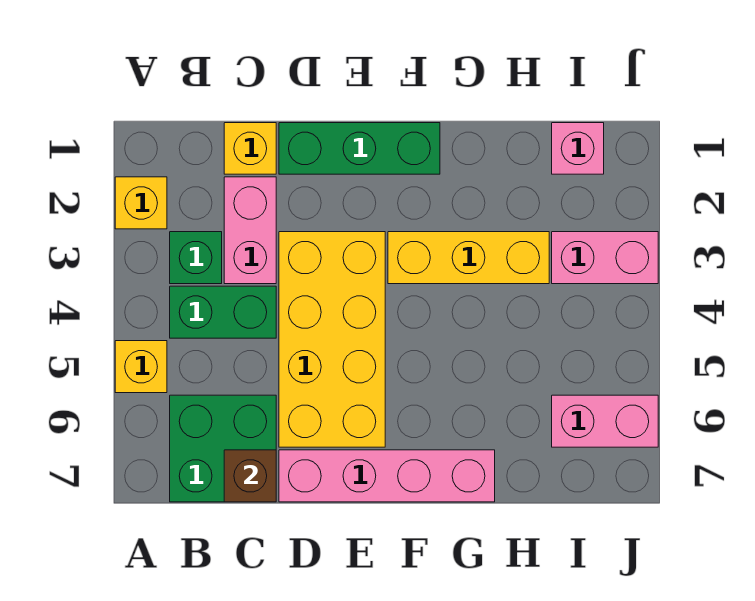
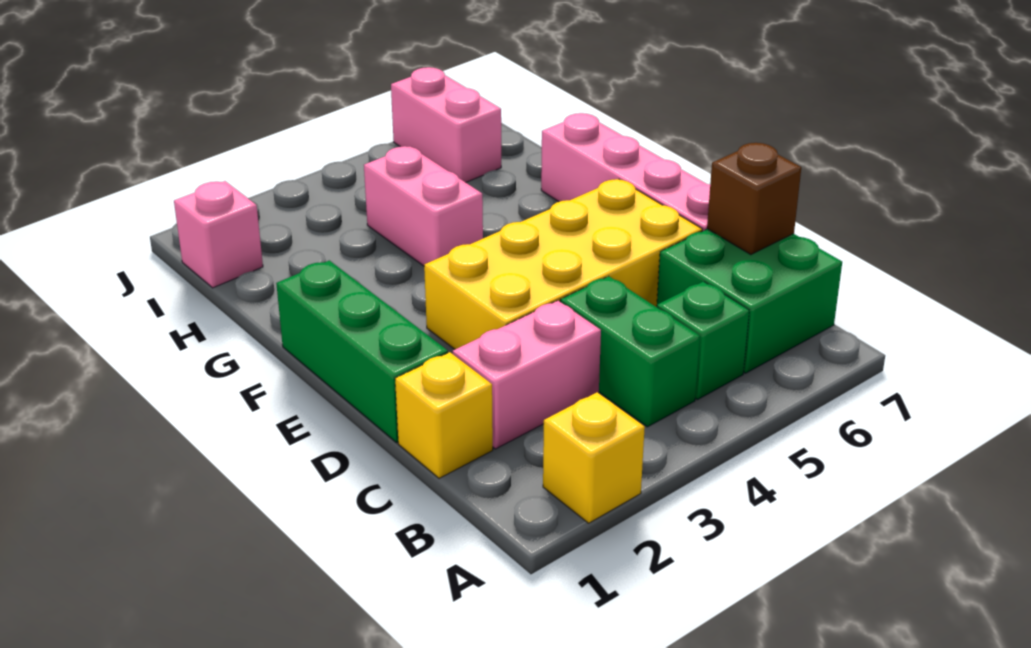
yellow brick A5 level 1 -> none
green brick B3 level 1 -> green brick B5 level 1
yellow brick F3:H3 level 1 -> none
pink brick I3:J3 level 1 -> pink brick G4:H4 level 1

